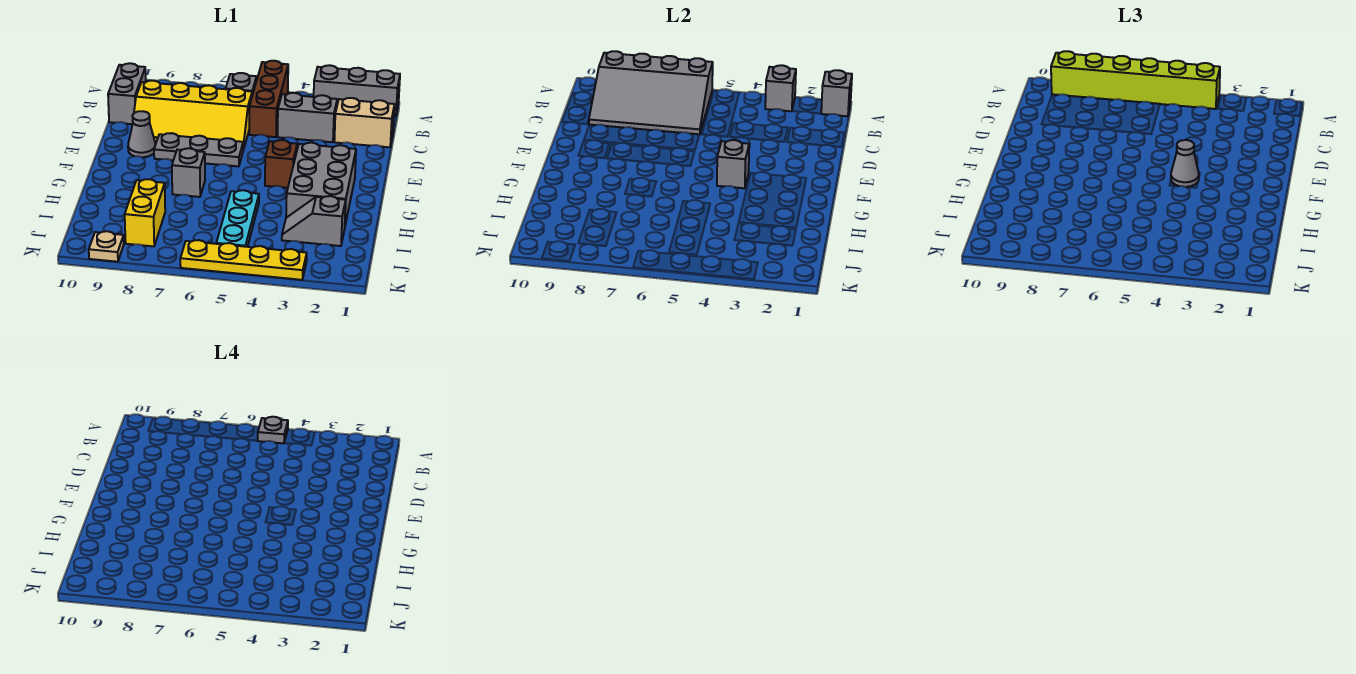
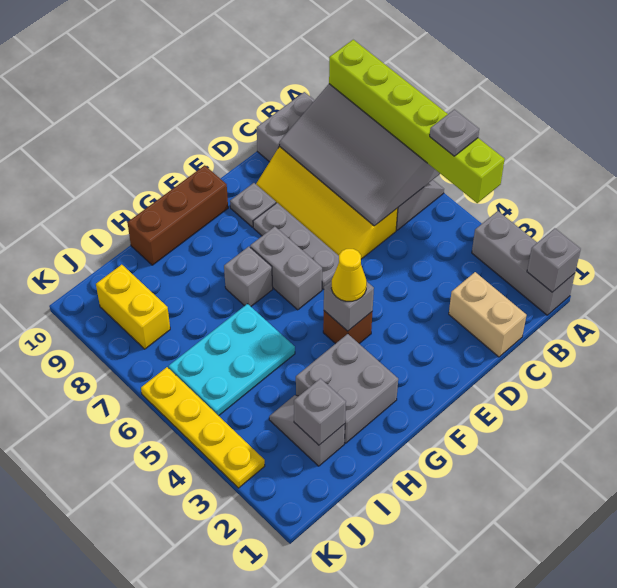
grey brick A3 level 2 -> grey brick I2 level 2
brown brick A5:C5 level 1 -> brown brick F10:H10 level 1
grey brick C3:C4 level 1 -> grey brick F6:F7 level 1
grey cone E9 level 1 -> grey plate E9 level 1
grey brick F2:H3 level 1 -> grey brick G2:H3 level 1
grey cone F4 level 3 -> yellow cone F4 level 3
cyan plate H5:J5 level 1 -> cyan plate H5:J6 level 1
yellow brick I8:J8 level 1 -> yellow brick J8:J9 level 1
tan plate K9 level 1 -> none

